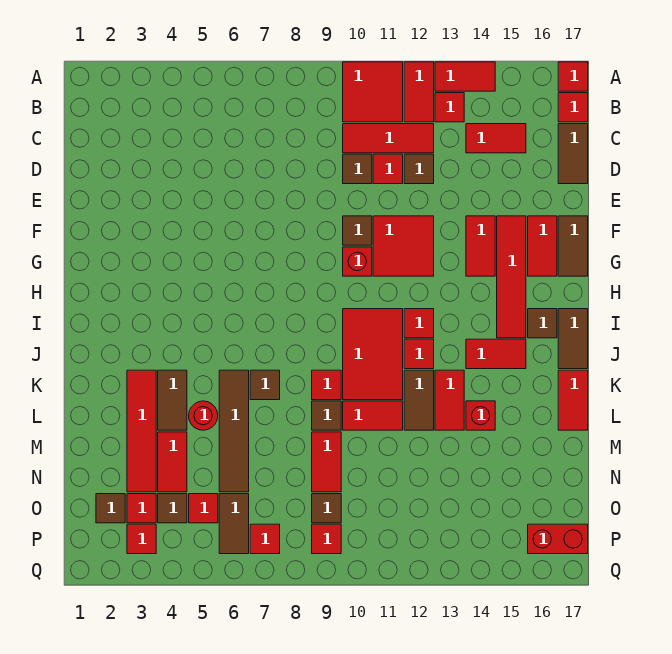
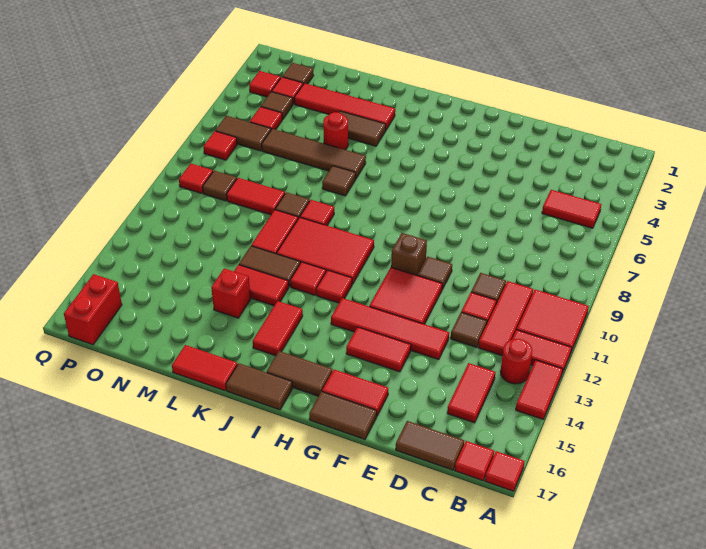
red tile B13 level 1 -> red round brick B13 level 1
red tile F15:I15 level 1 -> red tile E13:H13 level 1
red brick G10 level 1 -> brown brick G10 level 1
brown tile I16 level 1 -> brown tile H16:I16 level 1
red tile M4:N4 level 1 -> red tile B5:C5 level 1

